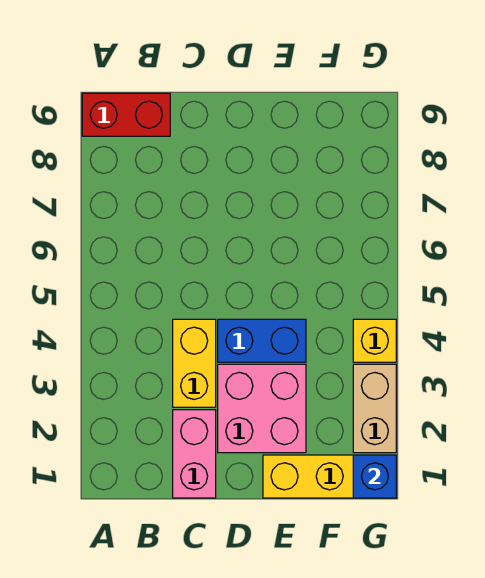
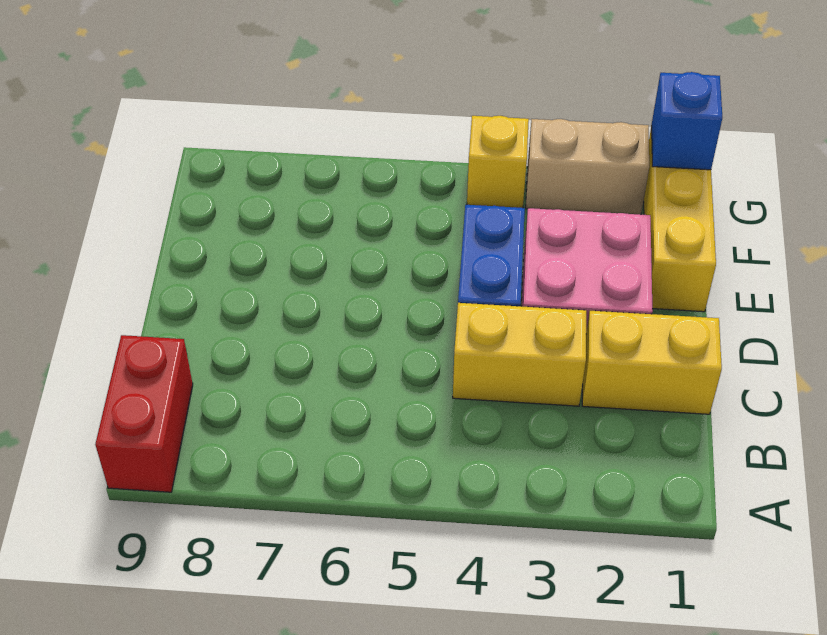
pink brick C1:C2 level 1 -> yellow brick C1:C2 level 1

